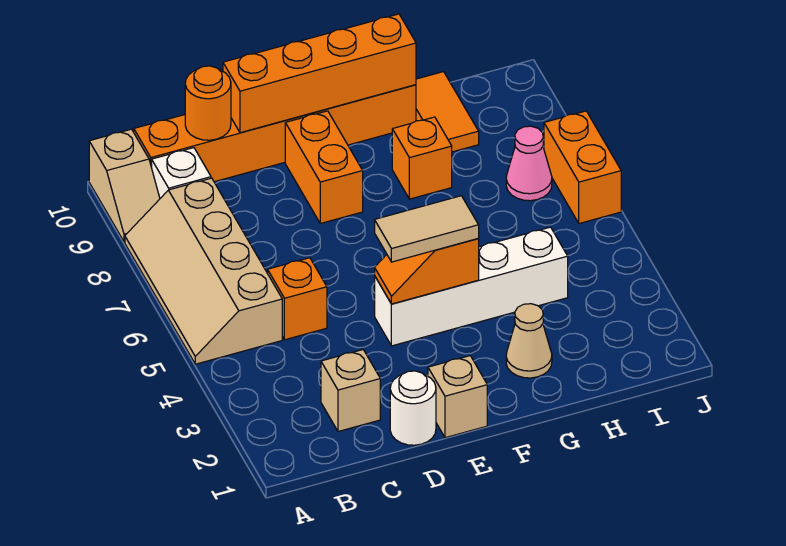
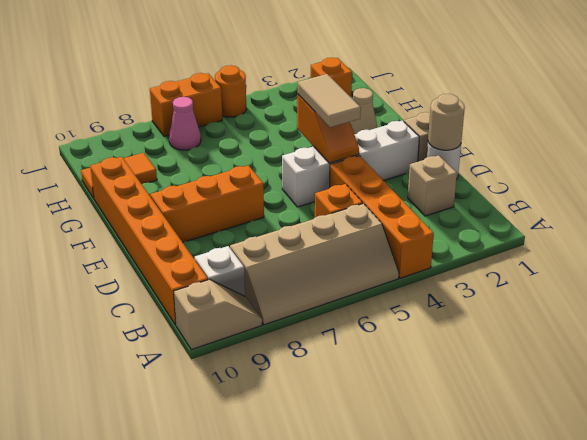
orange round brick C10 level 2 -> orange round brick J5 level 1
none -> tan round brick D1 level 2
orange brick D10:G10 level 2 -> orange brick A4:D4 level 1
white brick E4:H4 level 1 -> white brick E2:E5 level 1
orange brick E8:E9 level 1 -> orange brick E7:E9 level 1
orange brick G8 level 1 -> orange brick I2 level 1

